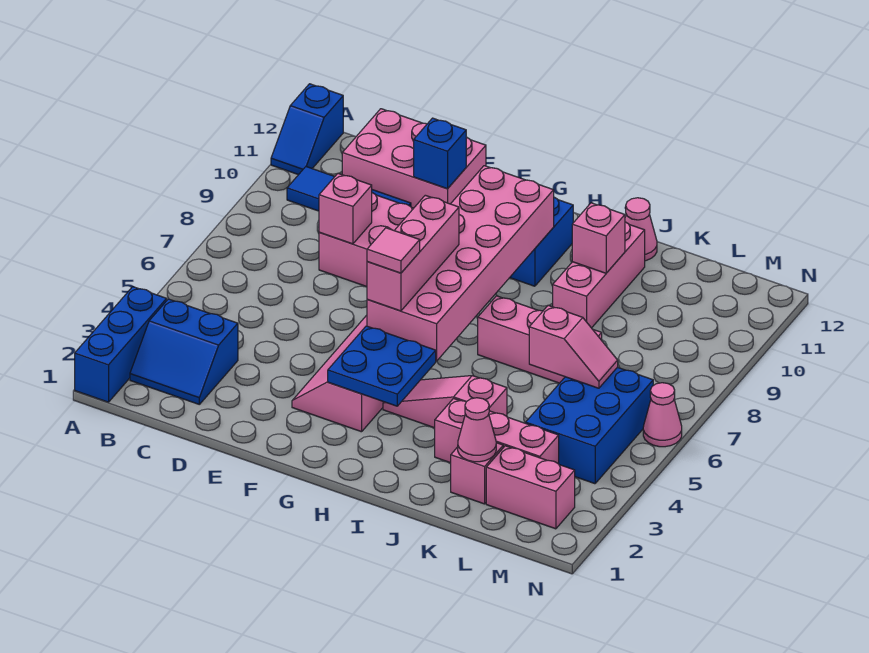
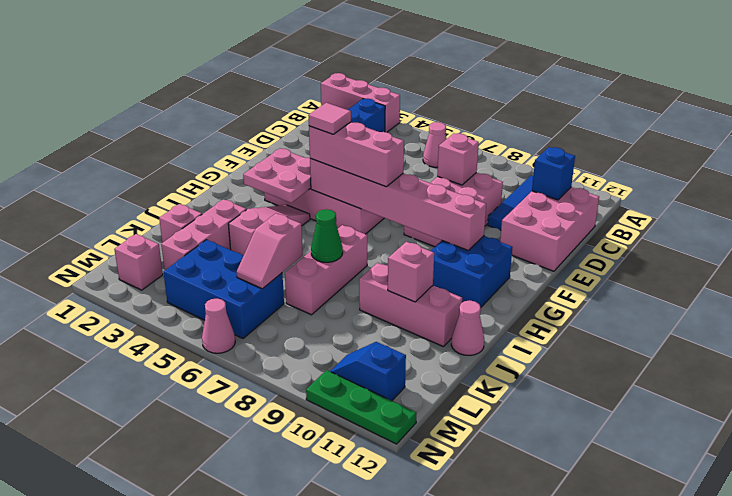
blue brick A1:A3 level 1 -> pink brick A1:A3 level 1
blue slope A11:A12 level 1 top 12 -> blue slope M10:M11 level 1 top 11
blue brick E11 level 2 -> blue brick C11 level 2
blue plate G3:H4 level 2 -> pink plate G3:H4 level 2
pink brick G5:H10 level 2 -> pink brick G5:G10 level 2
none -> green cone J7 level 2
pink cone K2 level 2 -> pink cone B6 level 1
pink brick L2:M2 level 1 -> pink brick M2 level 1
none -> green plate N10:N12 level 1

